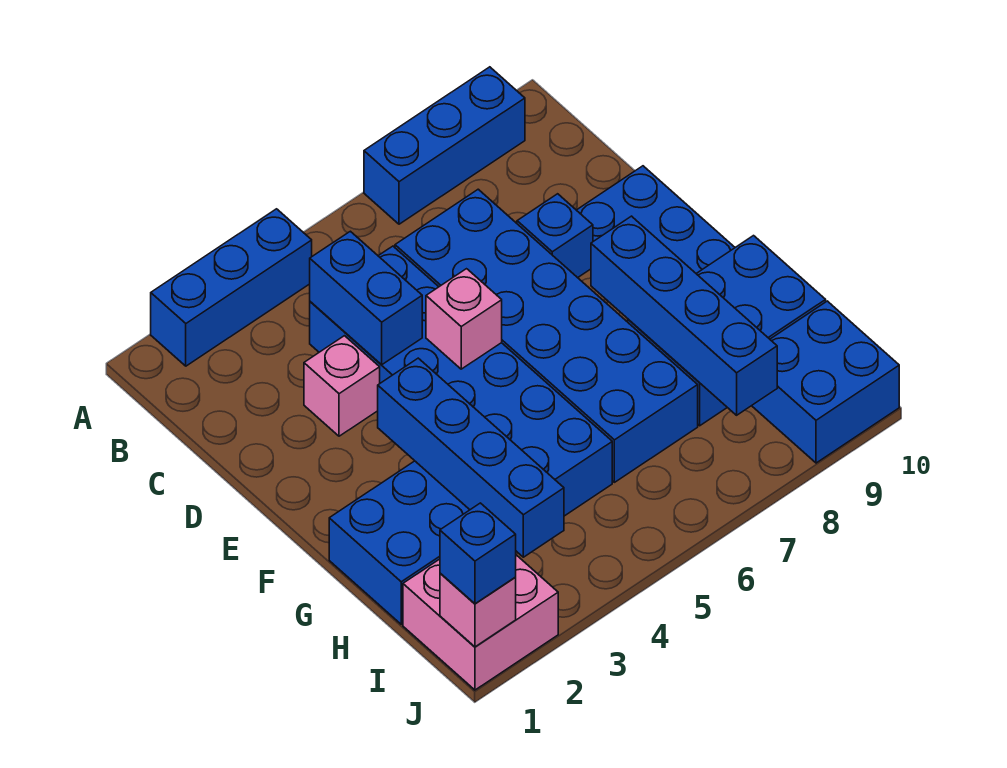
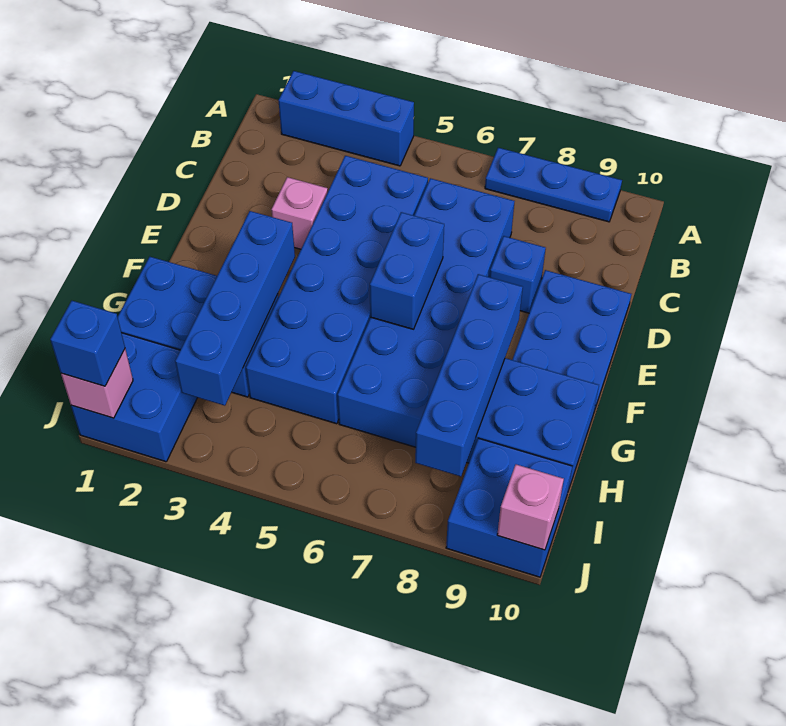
blue brick A7:A9 level 1 -> blue plate A7:A9 level 1
blue brick C4:D4 level 2 -> blue brick E6:F6 level 2
pink brick E5 level 2 -> pink brick J10 level 2
pink brick I1:J2 level 1 -> blue brick I1:J2 level 1

